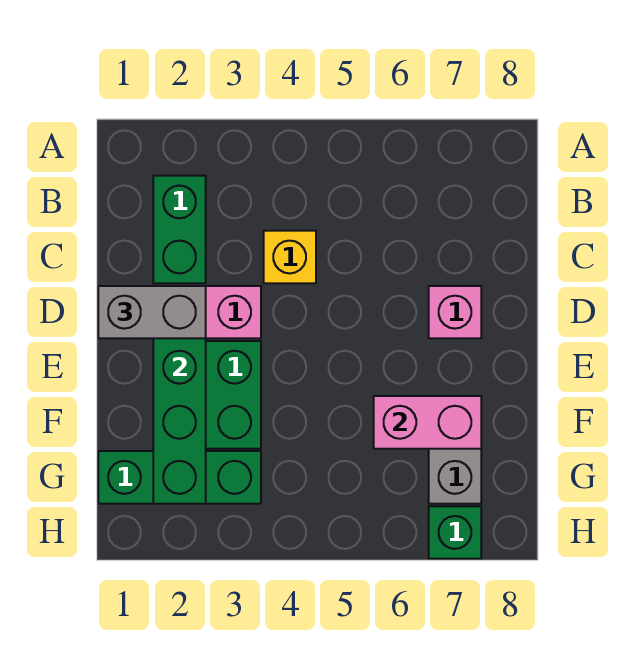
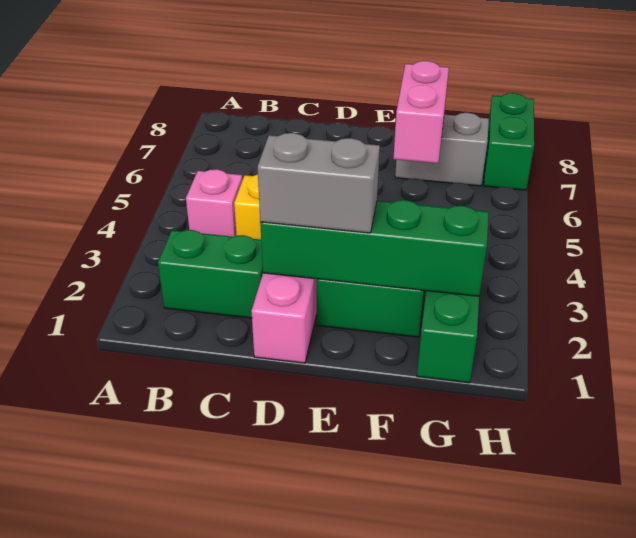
grey brick D1:D2 level 3 -> grey brick D2:E2 level 3
pink brick D7 level 1 -> pink brick B4 level 1
green brick H7 level 1 -> green brick H7:H8 level 1

